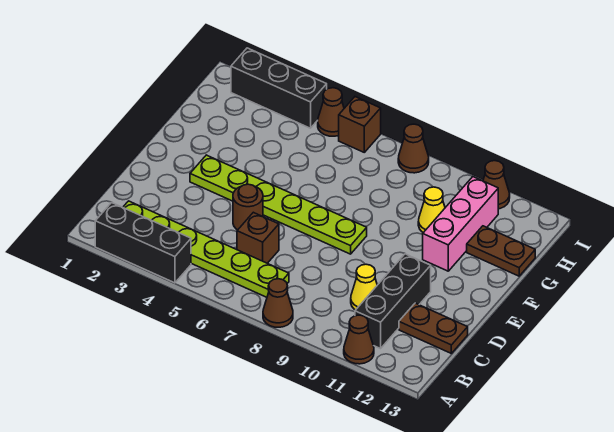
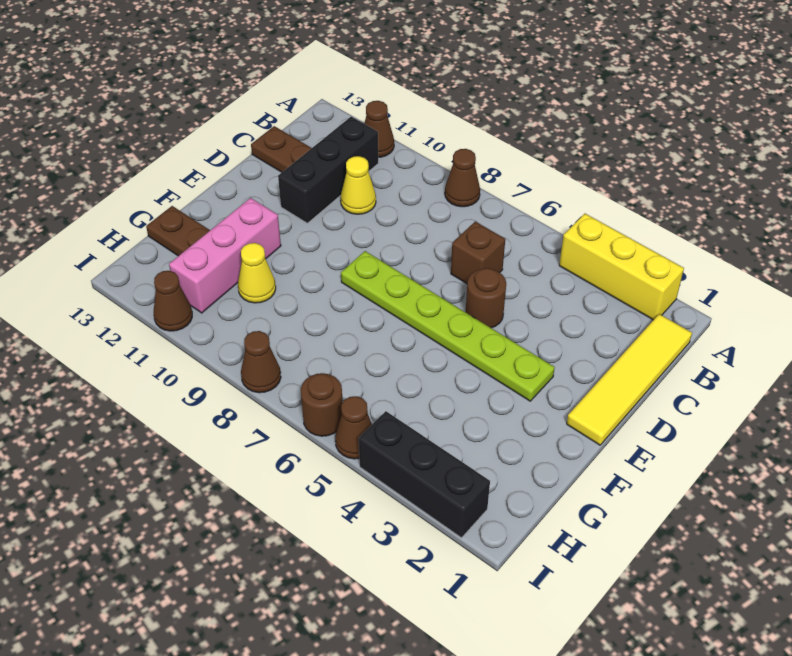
black brick A2:A4 level 1 -> yellow brick A2:A4 level 1
none -> yellow tile B1:E1 level 1
lime plate B2:B7 level 1 -> none
brown brick I6 level 1 -> brown round brick I6 level 1

